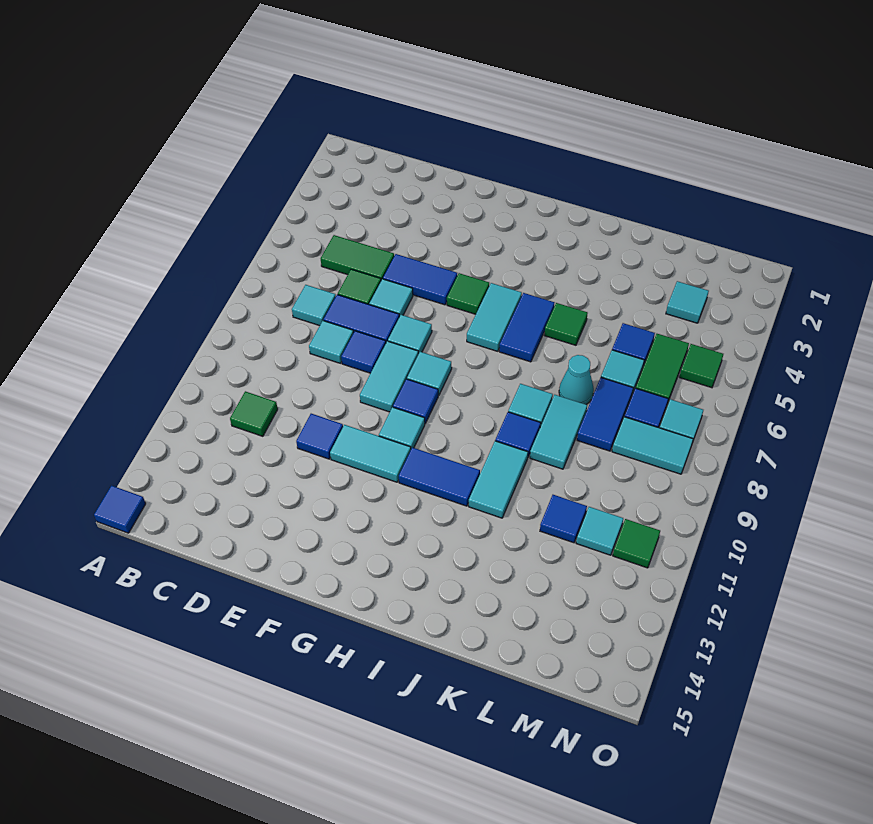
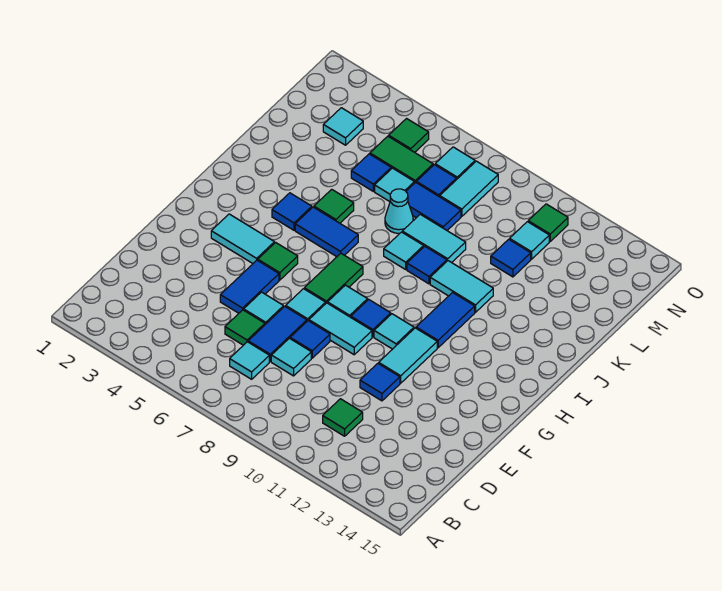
blue tile A15 level 1 -> blue tile I4 level 1
green tile C5:D5 level 1 -> green tile G7:H7 level 1
cyan tile H5:H6 level 1 -> cyan tile G3:G4 level 1

